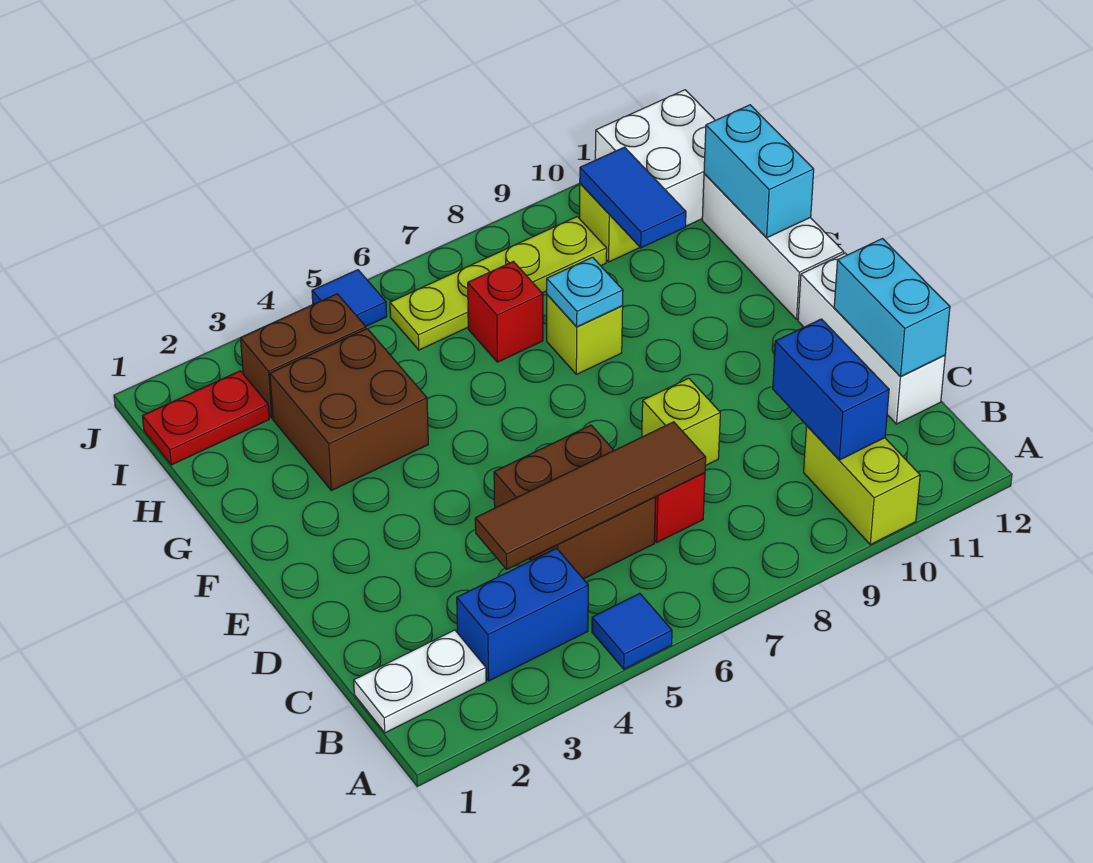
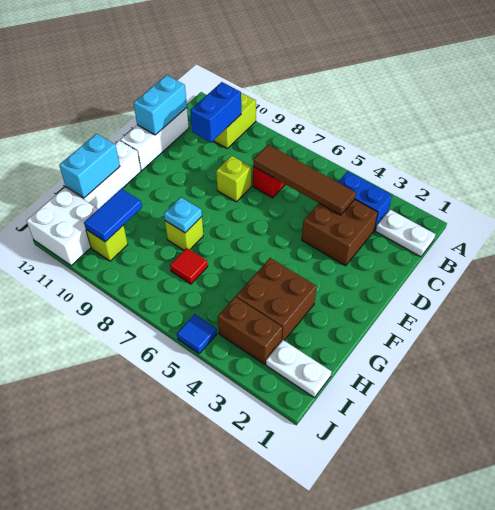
blue tile A5 level 1 -> none
brown brick C5:D6 level 1 -> brown brick C3:D4 level 1
red brick H7 level 1 -> red tile H7 level 1
red plate I1:I2 level 1 -> white plate I1:I2 level 1
lime plate I6:I9 level 1 -> none

